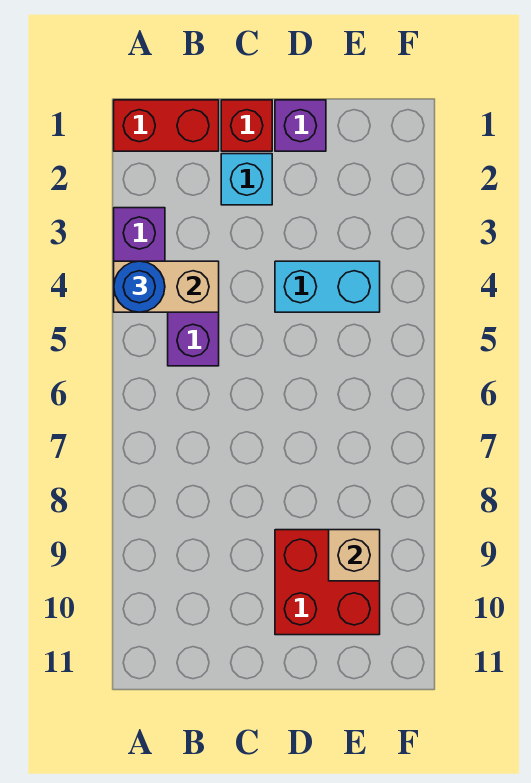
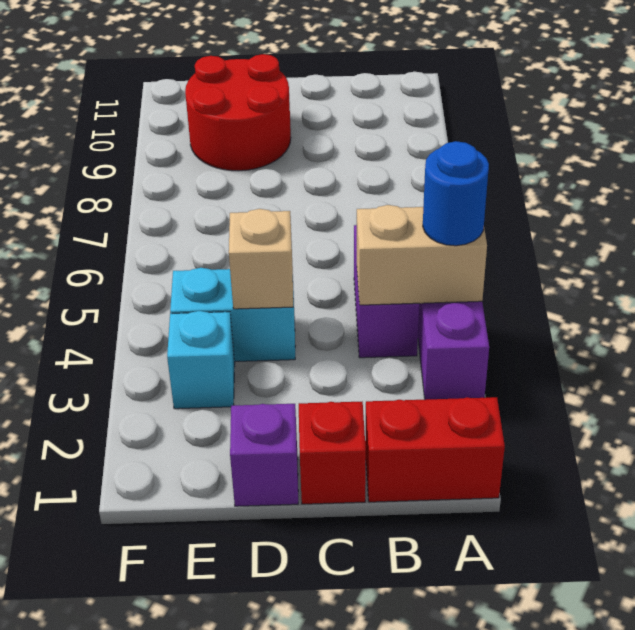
cyan brick C2 level 1 -> cyan brick E3 level 1
red brick D9:E10 level 1 -> red round brick D9:E10 level 1
tan brick E9 level 2 -> tan brick D4 level 2

